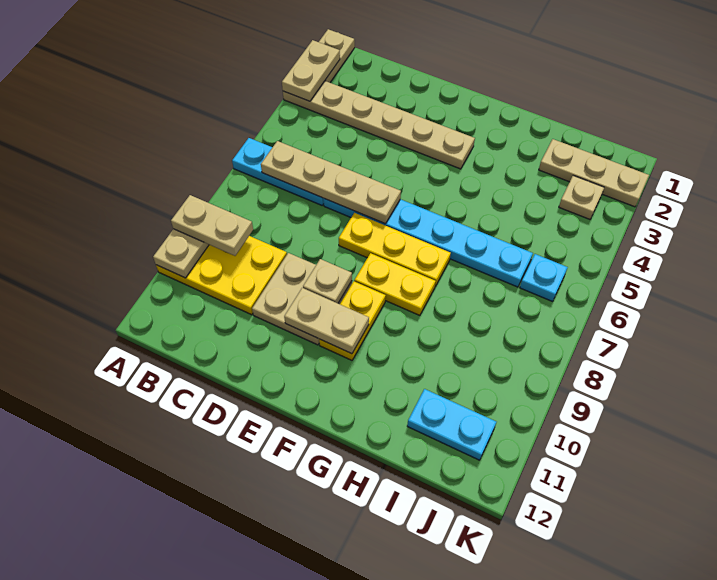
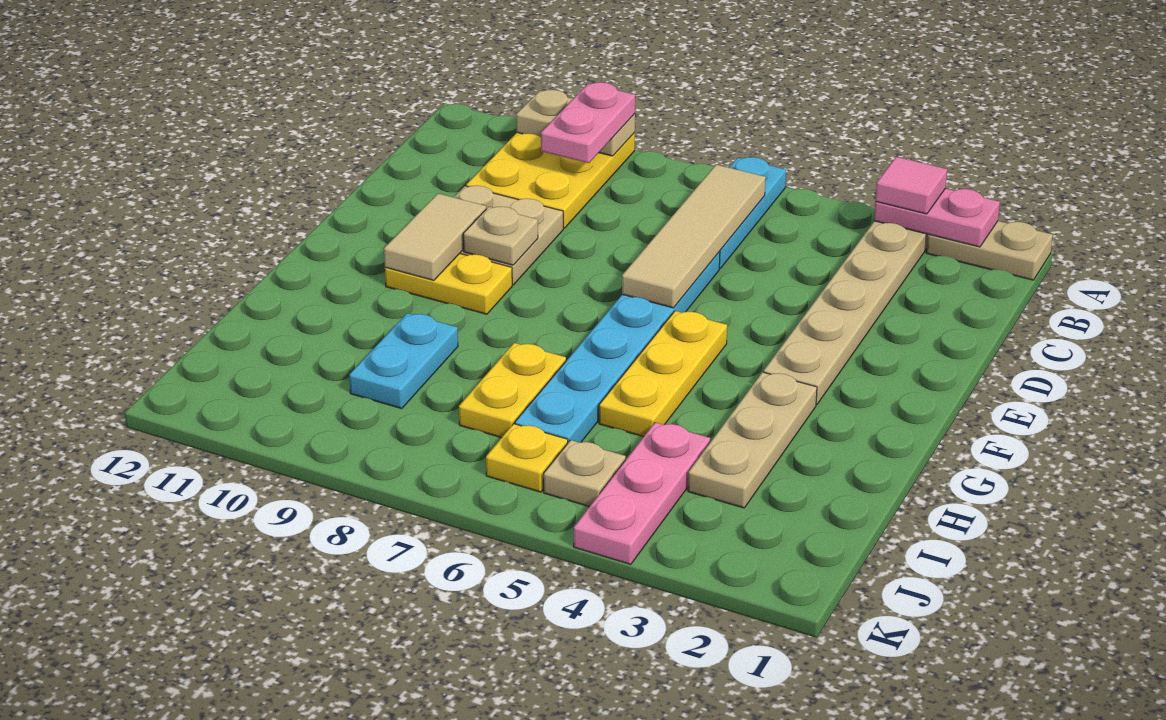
tan plate A2:A3 level 2 -> pink plate A2:A3 level 2
none -> pink tile A3 level 3
tan plate A9:B9 level 3 -> pink plate A9:B9 level 3
tan plate B6:E6 level 2 -> tan tile B6:E6 level 2
yellow plate E7:G7 level 1 -> yellow plate F5:H5 level 1
tan plate E10:F10 level 2 -> tan tile E10:F10 level 2
yellow plate F8:G8 level 1 -> yellow plate H7:I7 level 1
tan plate I2:K2 level 1 -> tan plate G3:I3 level 1
none -> pink plate I4:K4 level 1
cyan plate I11:J11 level 1 -> cyan plate H9:I9 level 1
tan plate J3 level 1 -> tan plate J5 level 1
cyan plate J6 level 1 -> yellow plate J6 level 1

